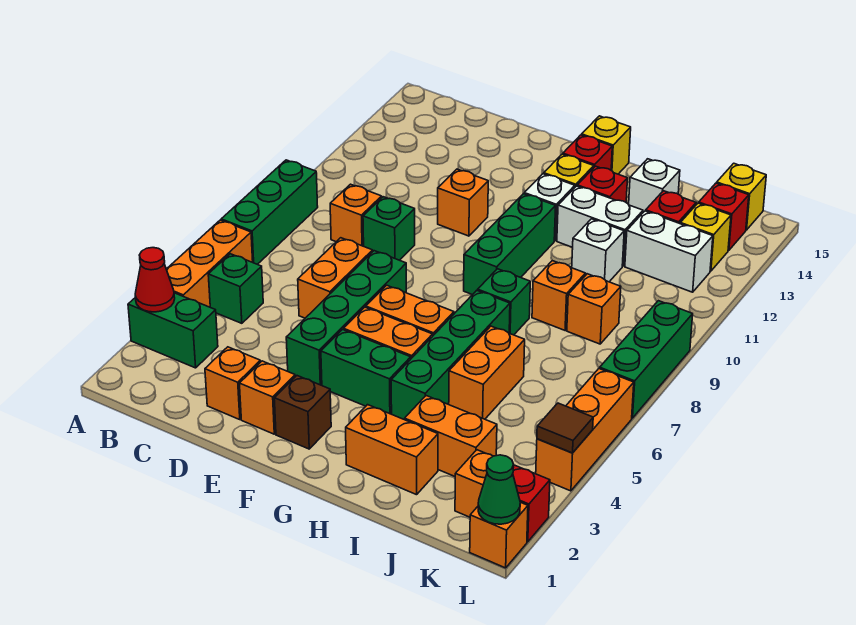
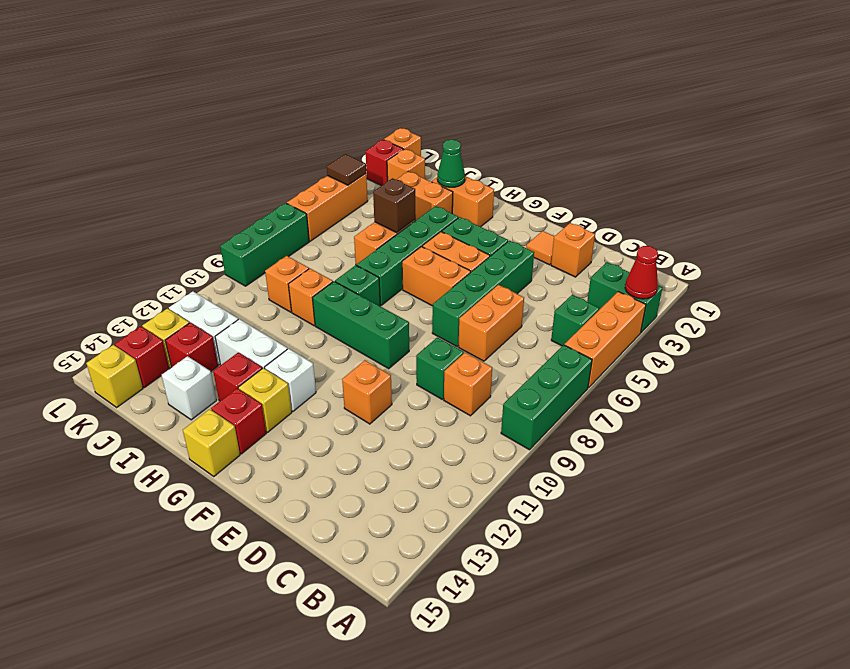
orange brick E2 level 1 -> orange tile E2 level 1
brown brick F2 level 1 -> brown brick I5 level 2
green brick G9:G11 level 1 -> green brick F9:H9 level 1
white brick I11 level 1 -> none
green cone L1 level 2 -> green cone I2 level 2

